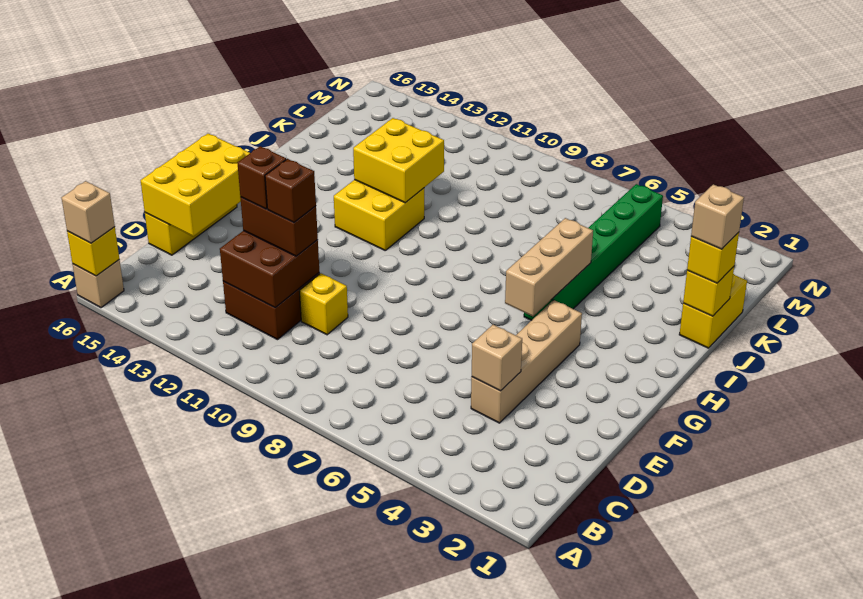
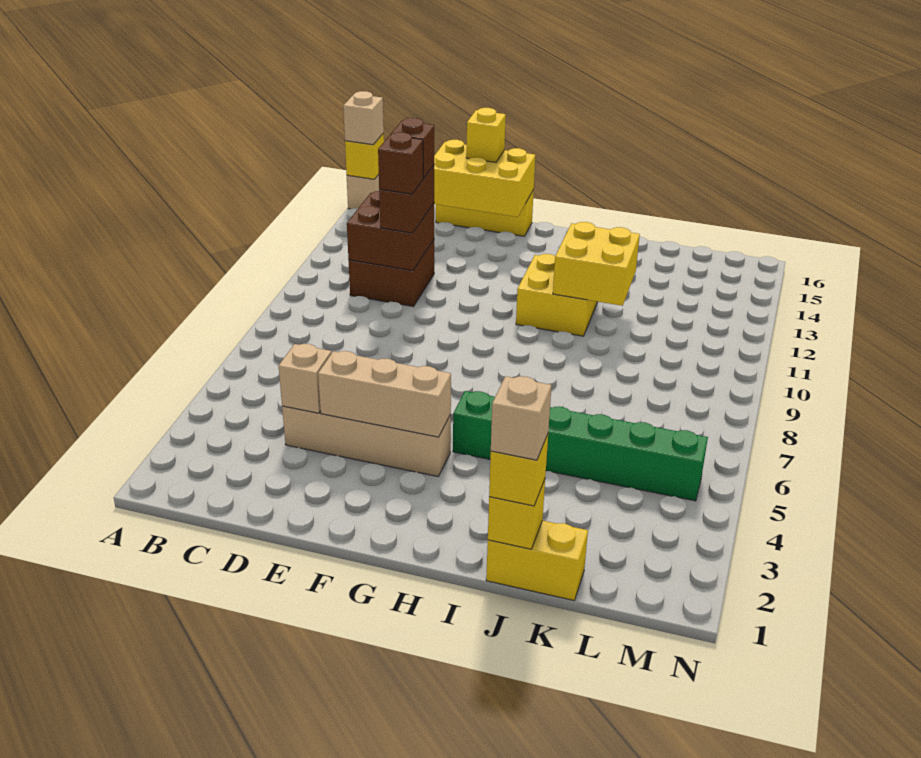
yellow brick D10 level 1 -> yellow brick E16 level 3
tan brick G5:I5 level 2 -> tan brick E4:G4 level 2

